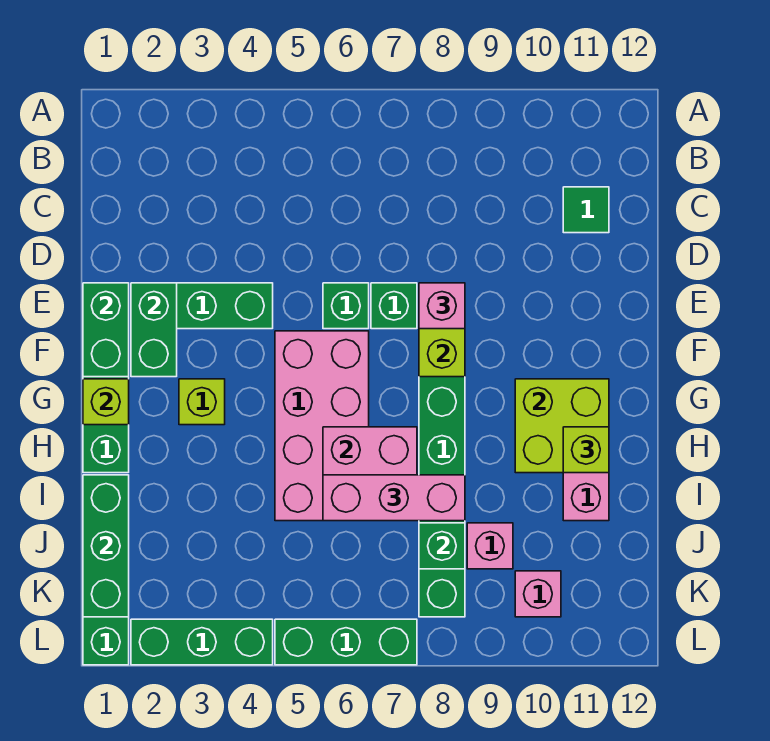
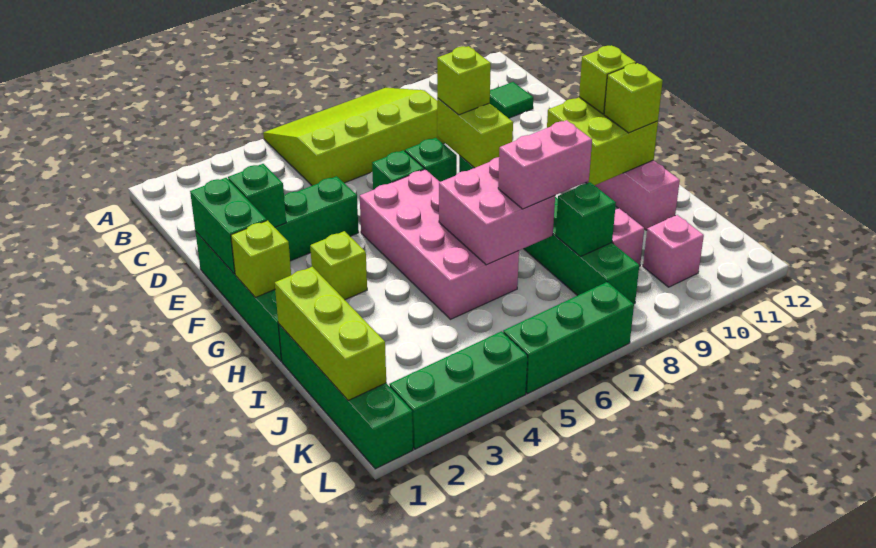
none -> lime slope A5:C8 level 1 top C
green brick E2:F2 level 2 -> green brick E2 level 2
pink brick E8 level 3 -> lime brick E8 level 3
none -> lime brick G11 level 3
green brick I1:K1 level 2 -> lime brick I1:K1 level 2
pink brick I6:I8 level 3 -> pink brick I7:I8 level 3

